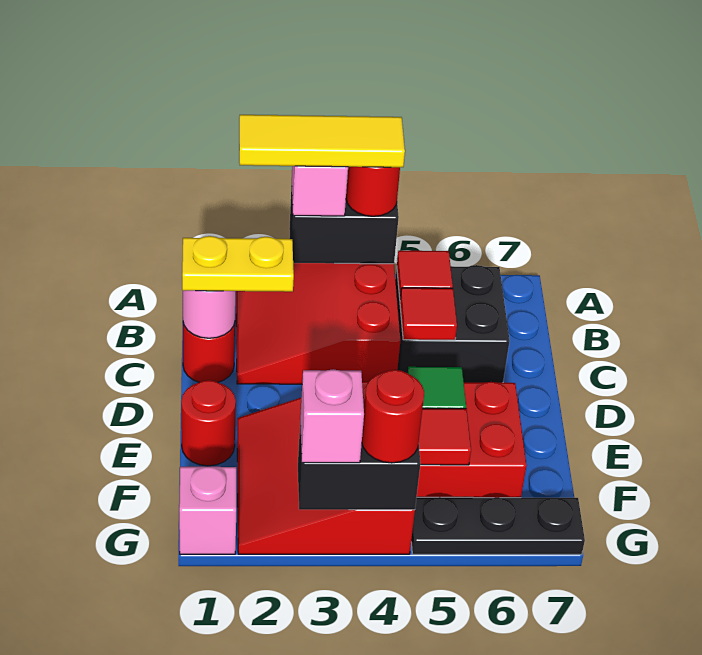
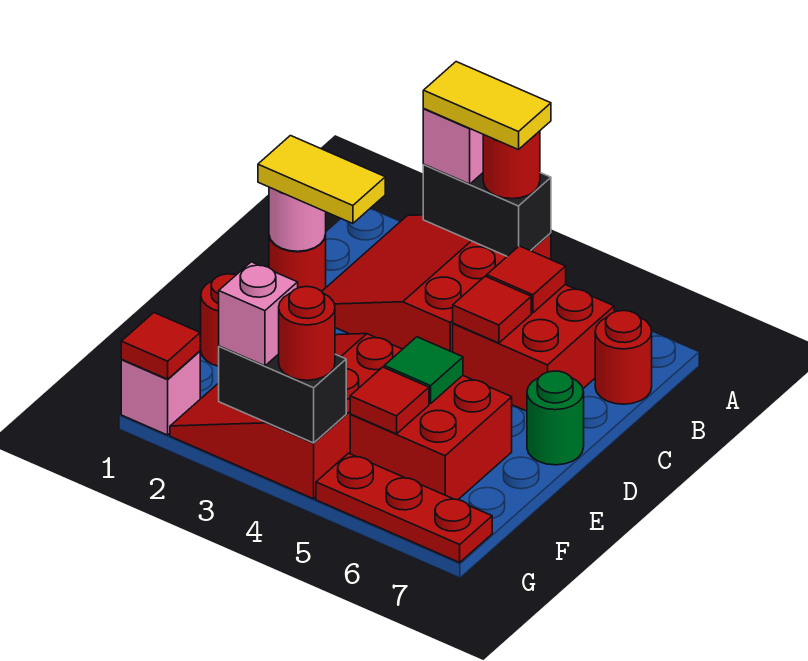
yellow tile A2:A4 level 4 -> yellow tile A3:A4 level 4
black brick B5:C6 level 1 -> red brick B5:C6 level 1
none -> red round brick B7 level 1
yellow plate C1:C2 level 3 -> yellow tile C1:C2 level 3
none -> green round brick D7 level 1
none -> red tile G1 level 2
black plate G5:G7 level 1 -> red plate G5:G7 level 1

